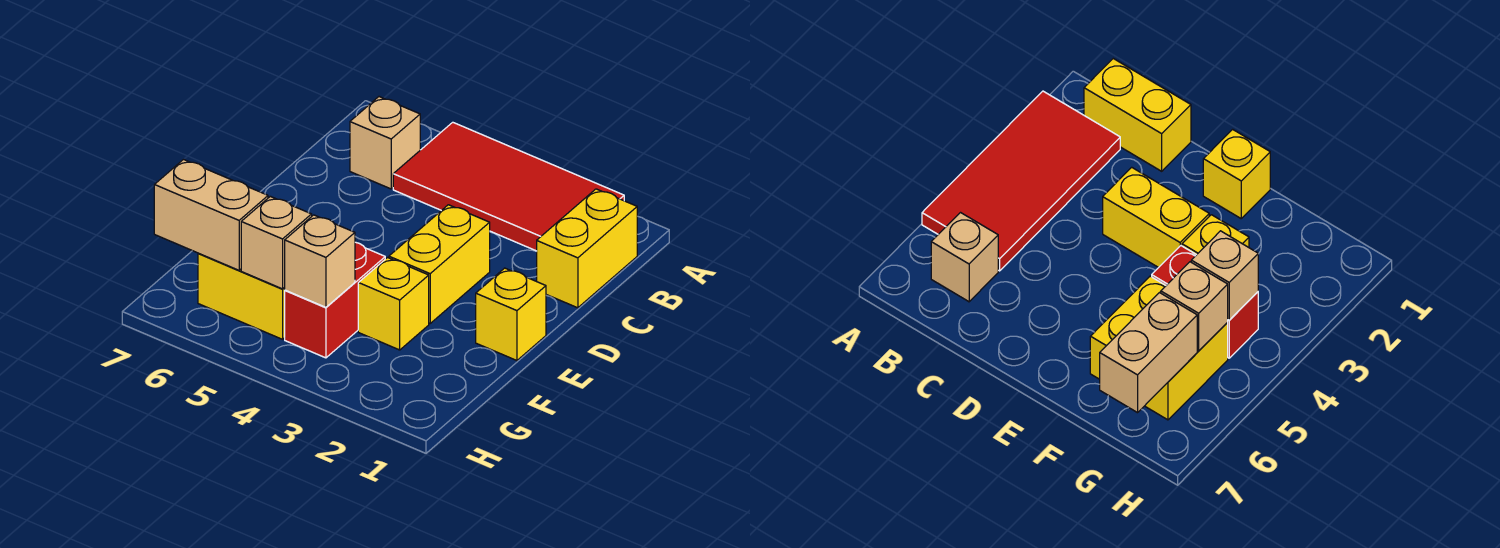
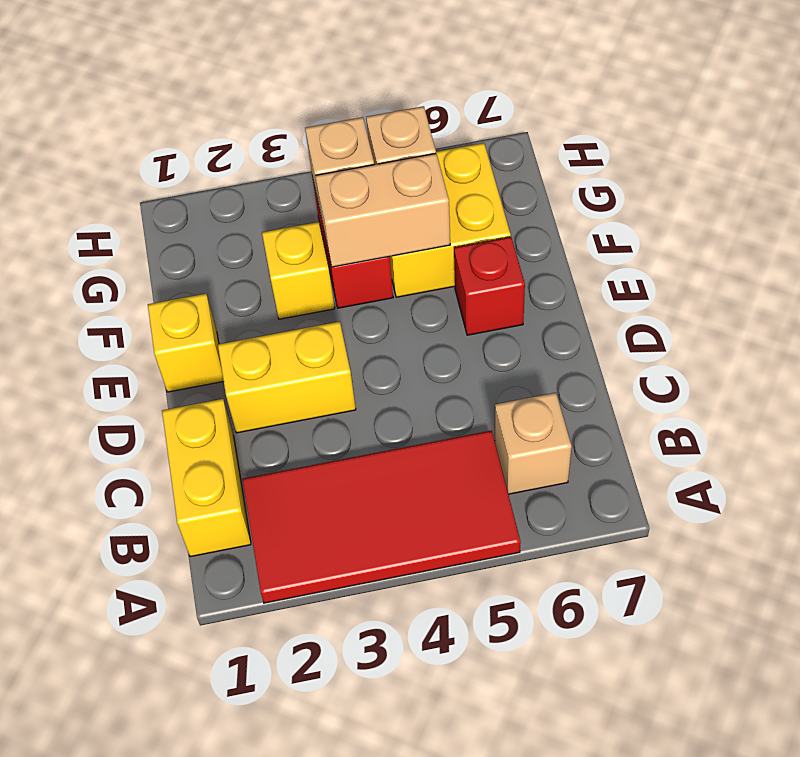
yellow brick D3:E3 level 1 -> yellow brick D2:D3 level 1
none -> red brick E6 level 1
tan brick G6:G7 level 2 -> tan brick F4:F5 level 2

